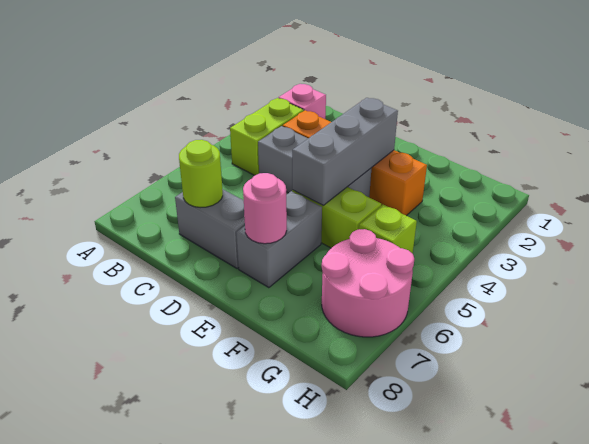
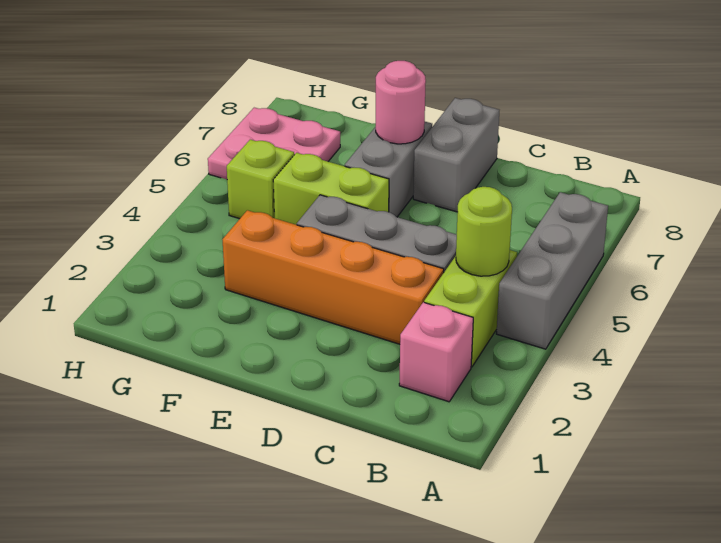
grey brick C7:D7 level 1 -> grey brick D7:D8 level 1
lime round brick C7 level 2 -> lime round brick B4 level 2
grey brick E3:E5 level 2 -> grey brick A4:A6 level 1
pink round brick G6:H7 level 1 -> pink plate G6:H7 level 1

